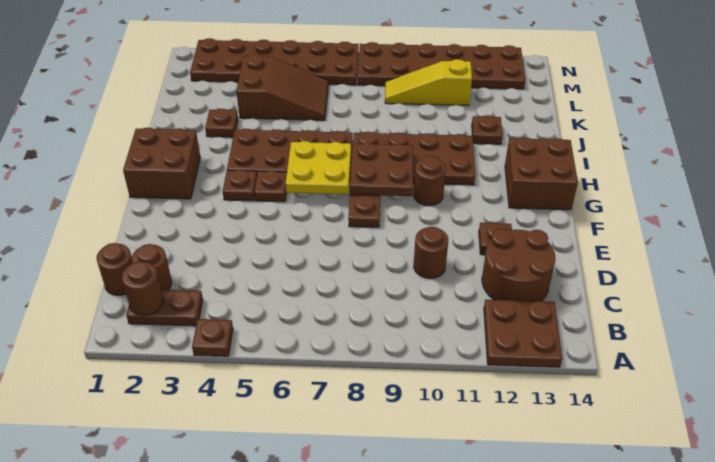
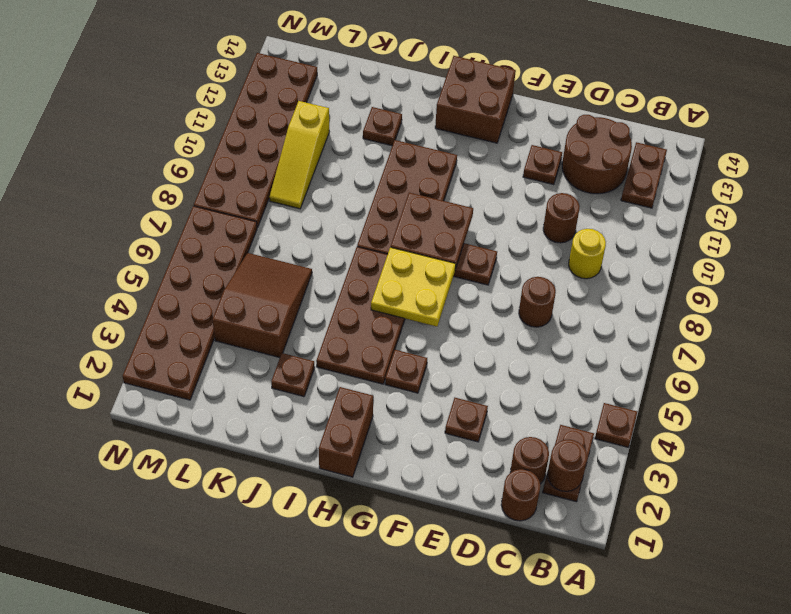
brown plate A12:B13 level 1 -> brown plate B12:B13 level 1
none -> yellow round brick C9 level 1
brown brick G1:H2 level 1 -> brown brick H1:H2 level 1
brown plate G5 level 1 -> brown plate E3 level 1
brown round brick G10 level 1 -> brown round brick D7 level 1

